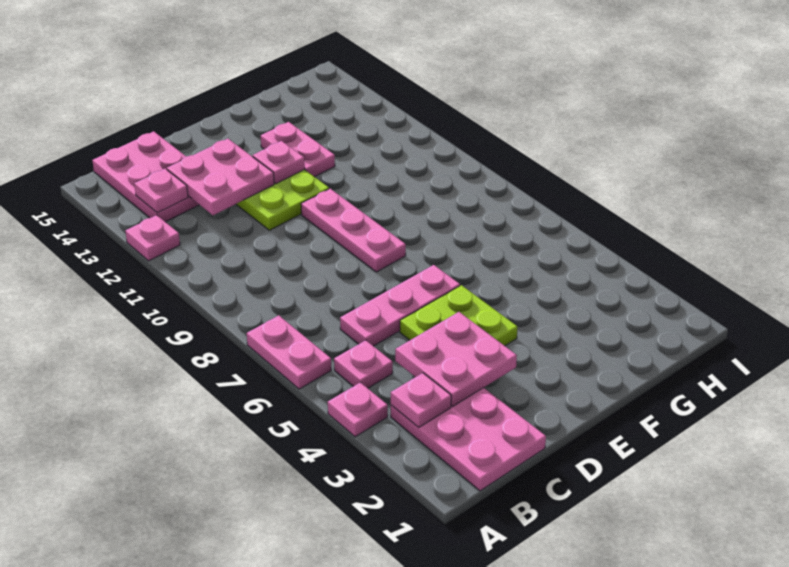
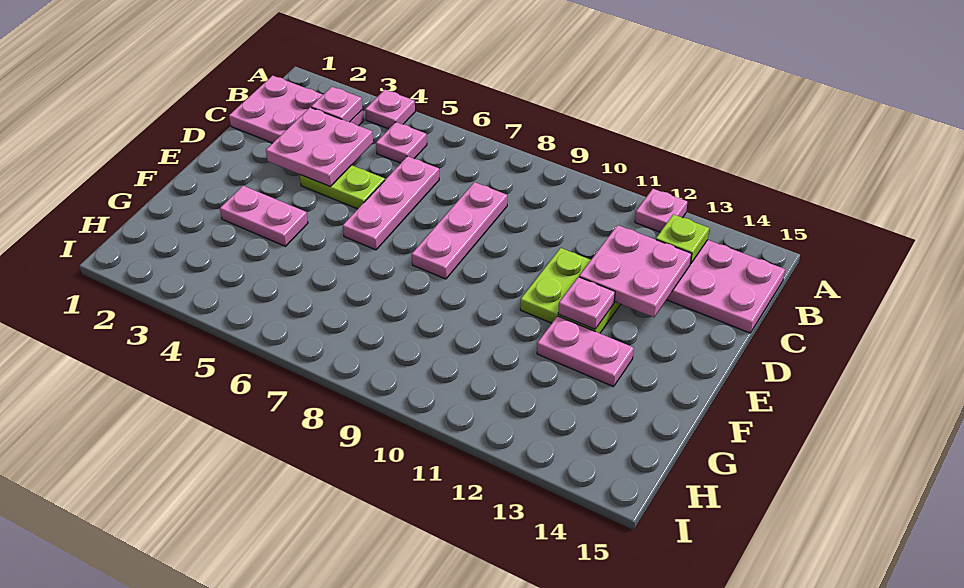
pink plate A6:A7 level 1 -> pink plate F3:F4 level 1
pink plate B13 level 2 -> lime plate B13 level 2
lime plate D4:E5 level 1 -> lime plate D4:D5 level 1
pink plate E8:E10 level 1 -> pink plate C8:E8 level 1

